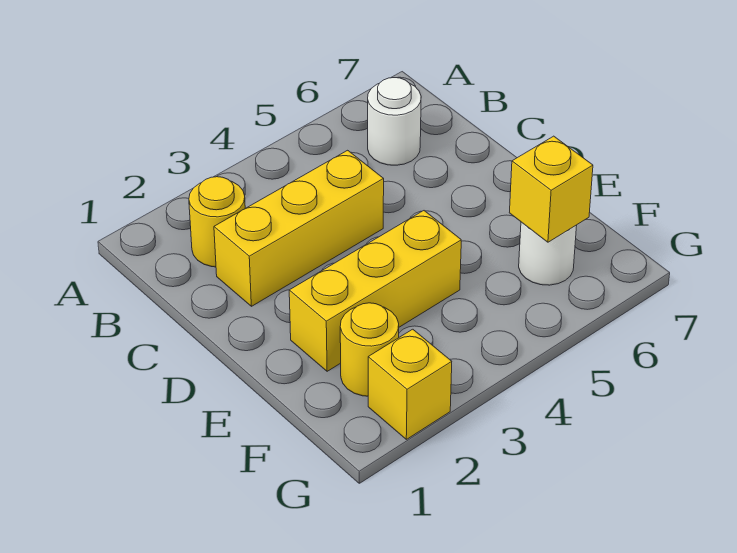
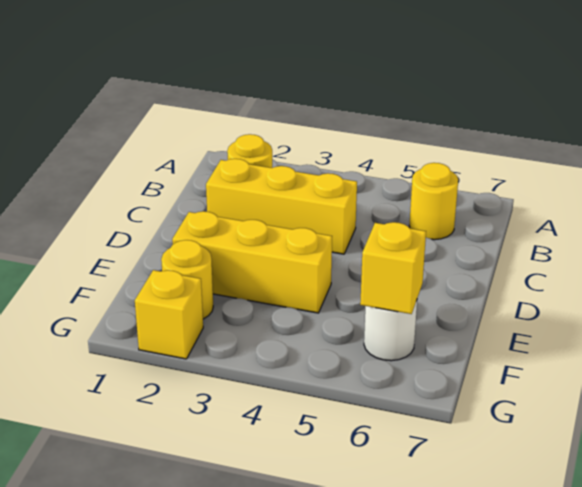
white round brick B6 level 1 -> yellow round brick B6 level 1

